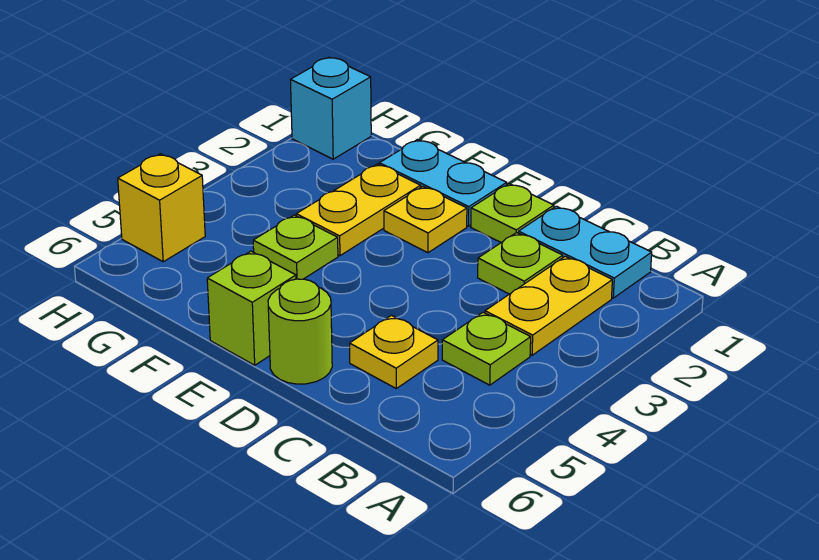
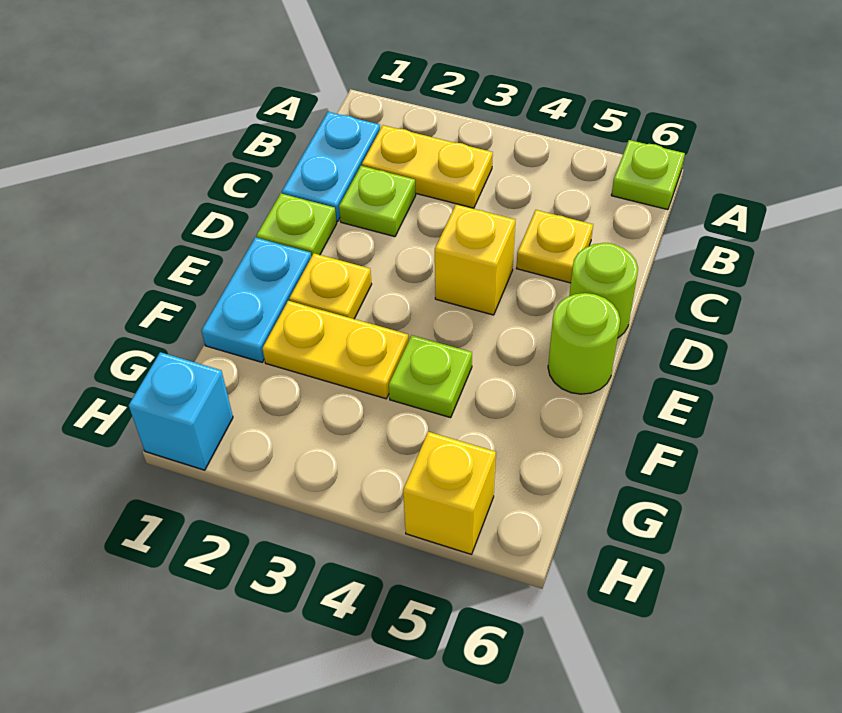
lime plate B4 level 1 -> lime plate A6 level 1
none -> yellow brick D4 level 1
lime brick E6 level 1 -> lime round brick E6 level 1

